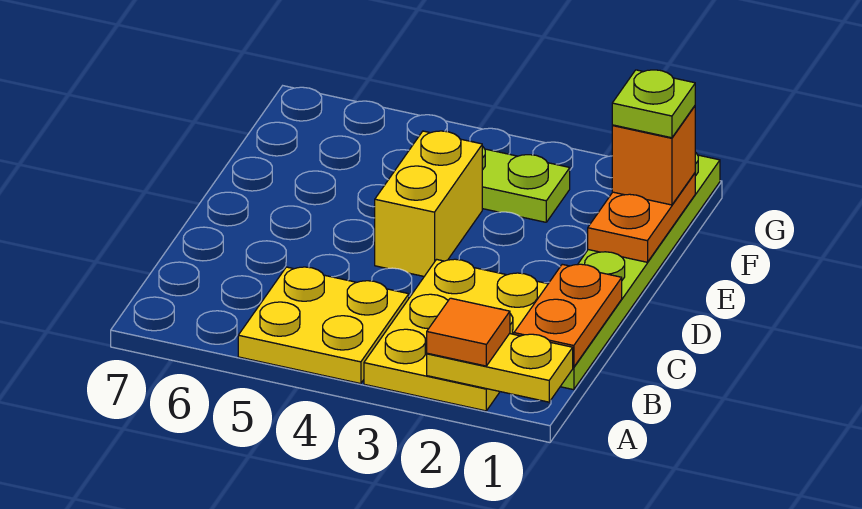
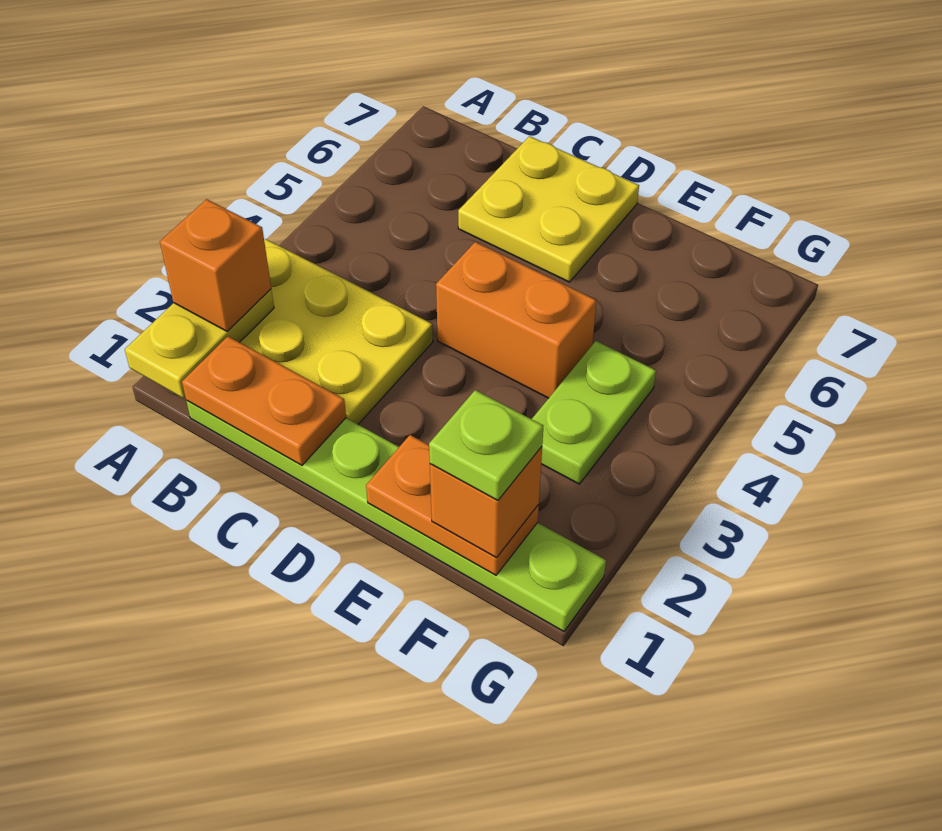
orange tile A2 level 3 -> orange brick A2 level 3
yellow plate A4:B5 level 1 -> yellow plate C6:D7 level 1
yellow brick D4:E4 level 1 -> orange brick D4:E4 level 1

